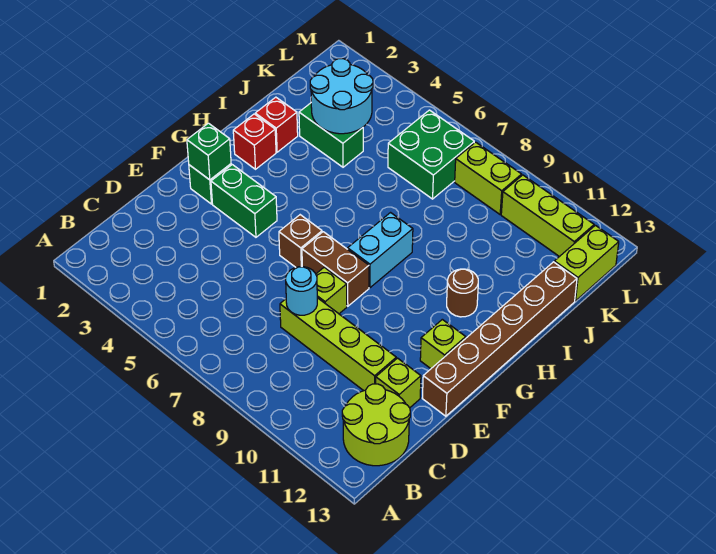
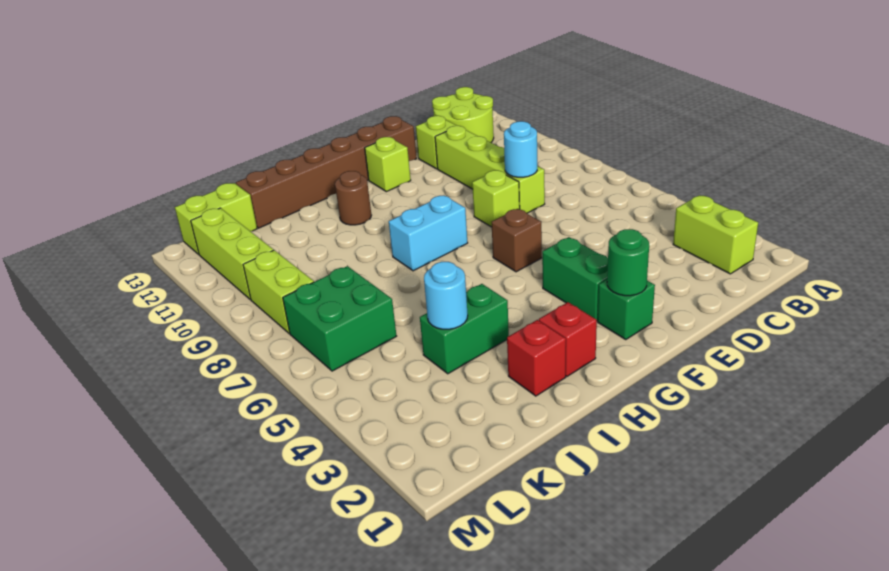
none -> lime brick B2:B3 level 1
green brick F2 level 2 -> green round brick F2 level 2
brown brick F7:F8 level 1 -> none
green brick J3:J4 level 1 -> green brick I4:J4 level 1
cyan round brick J3:K4 level 2 -> cyan round brick J4 level 2

